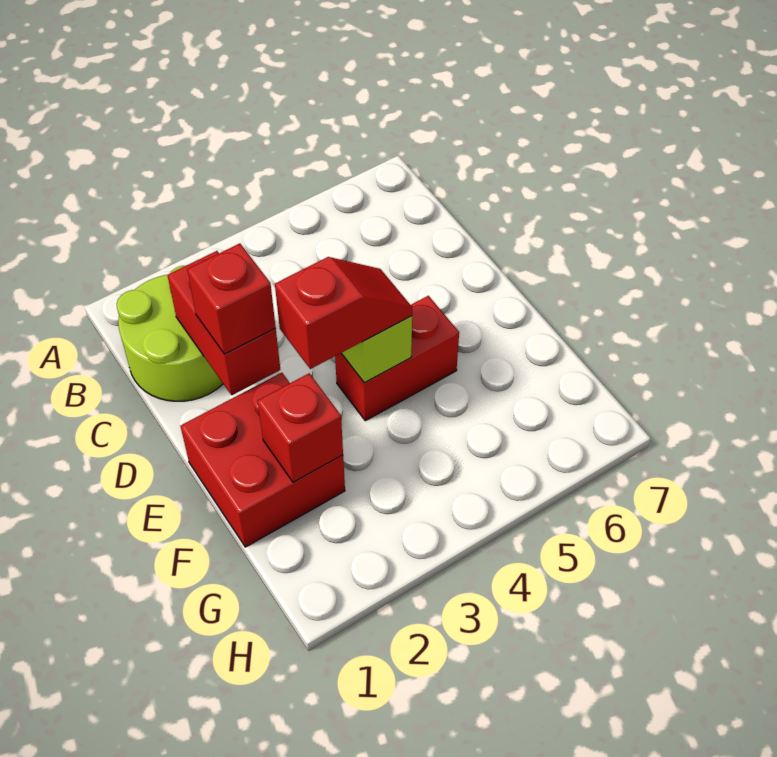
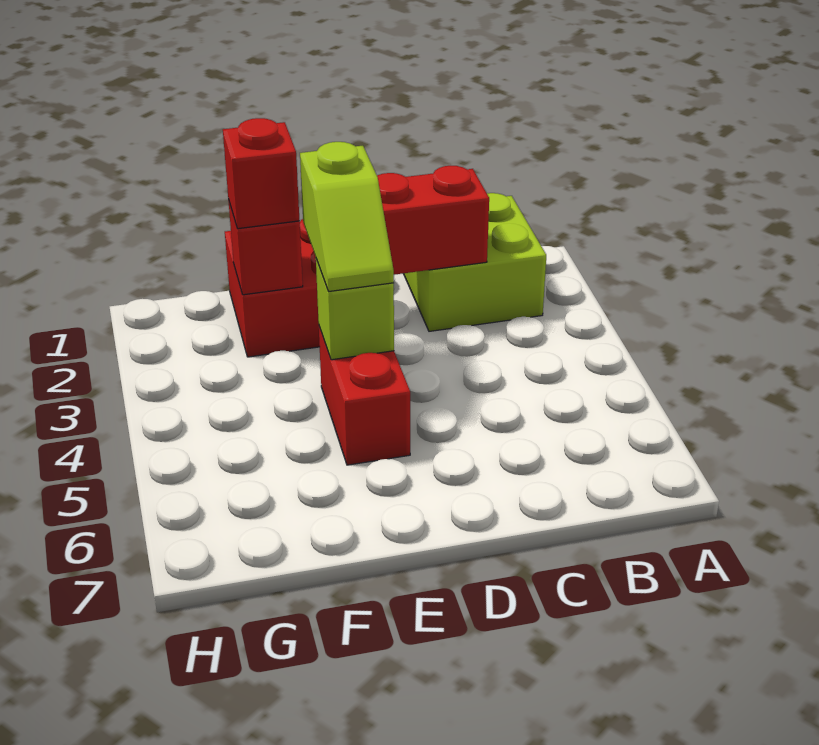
lime round brick B1:C2 level 1 -> lime brick B1:C2 level 1
red brick D2 level 3 -> red brick F2 level 3
red slope E3:E4 level 3 top 3 -> lime slope E3:E4 level 3 top 3

